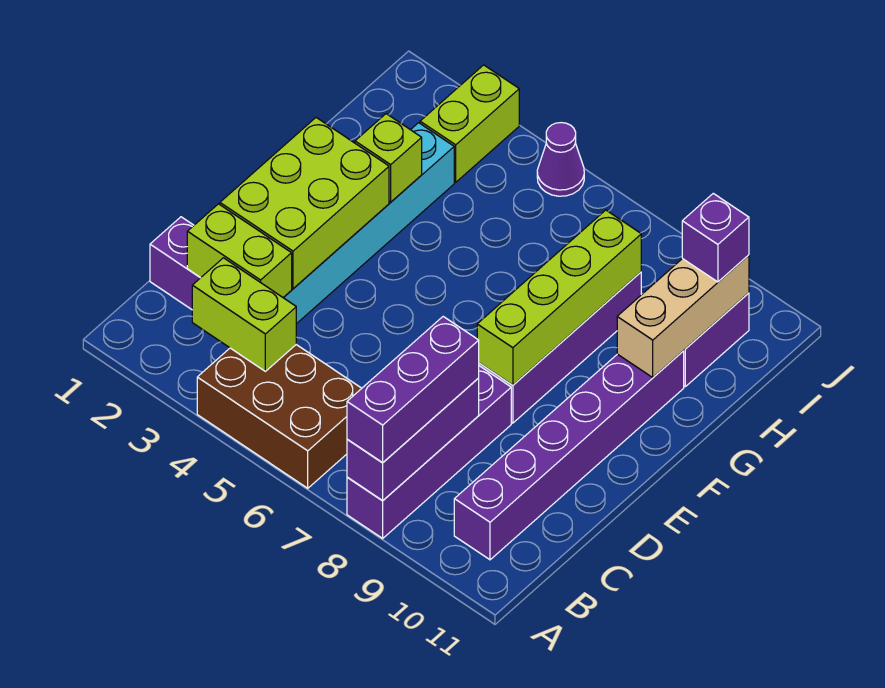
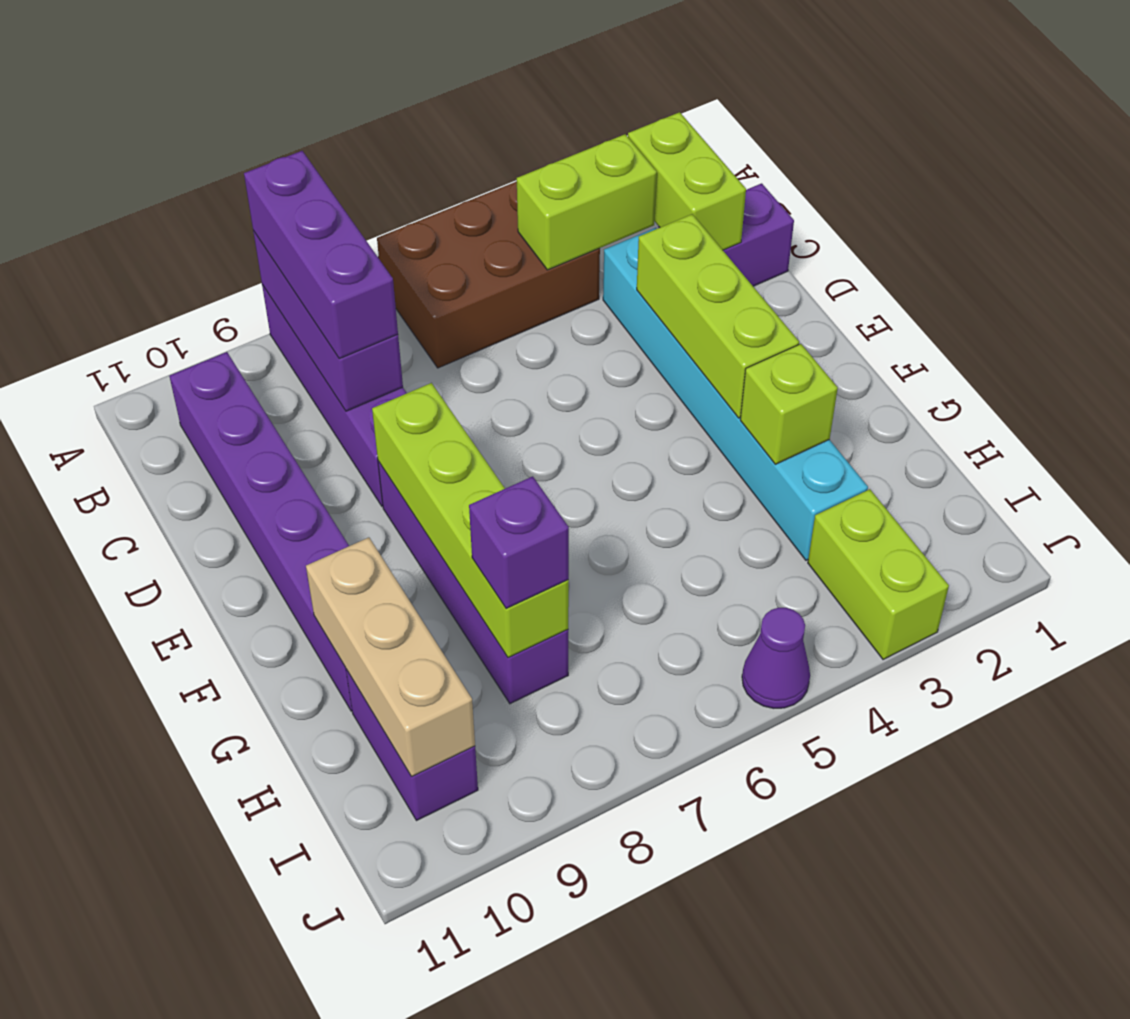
lime brick C2:C3 level 2 -> lime brick B2:C2 level 2
lime brick D2:F3 level 2 -> lime brick D3:F3 level 2
purple brick I10 level 3 -> purple brick H8 level 3

